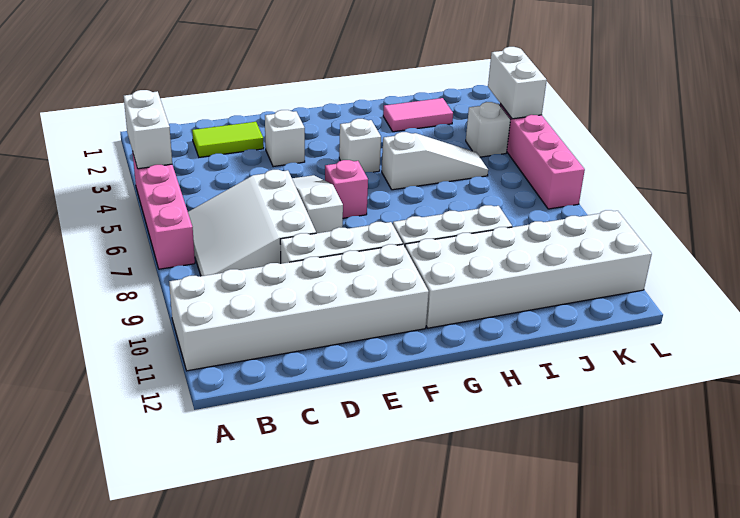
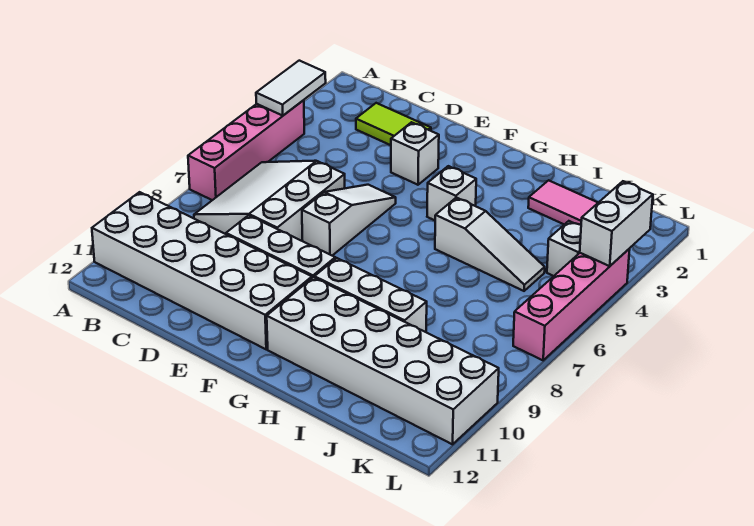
white brick A3:A4 level 2 -> white tile A3:A4 level 2
pink brick F6 level 1 -> none

